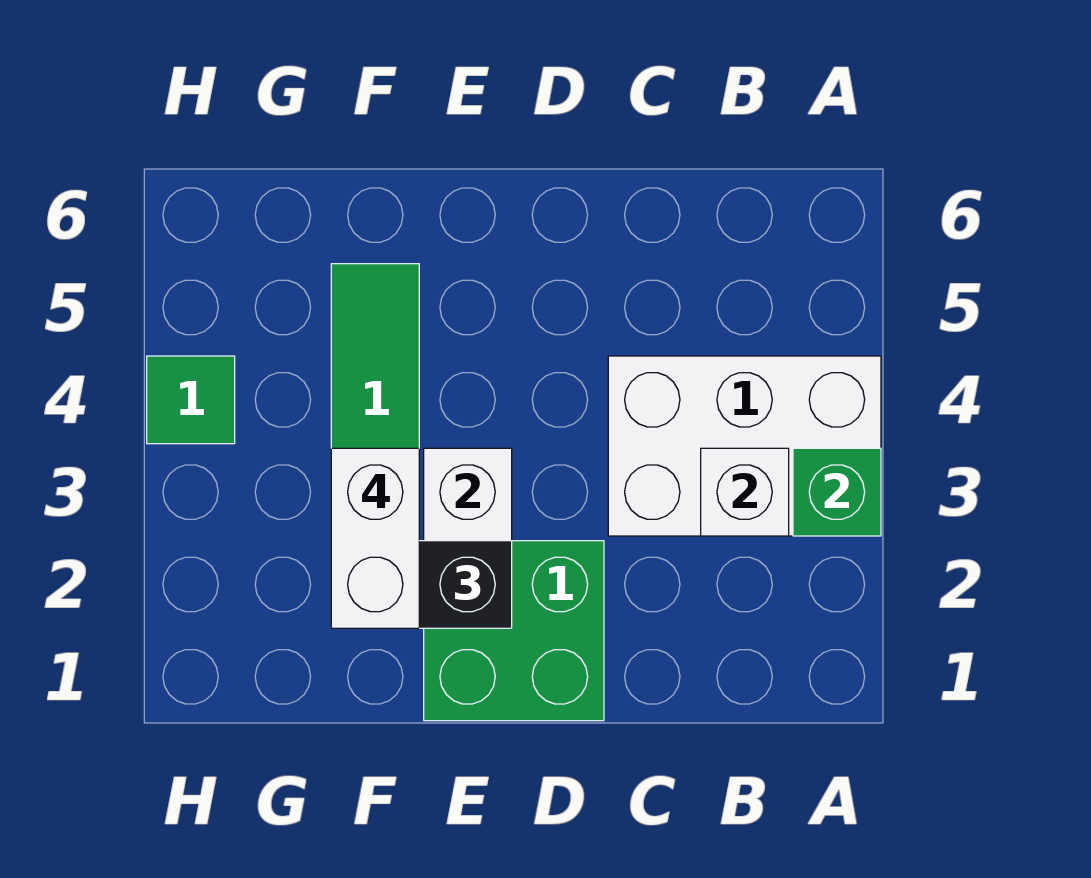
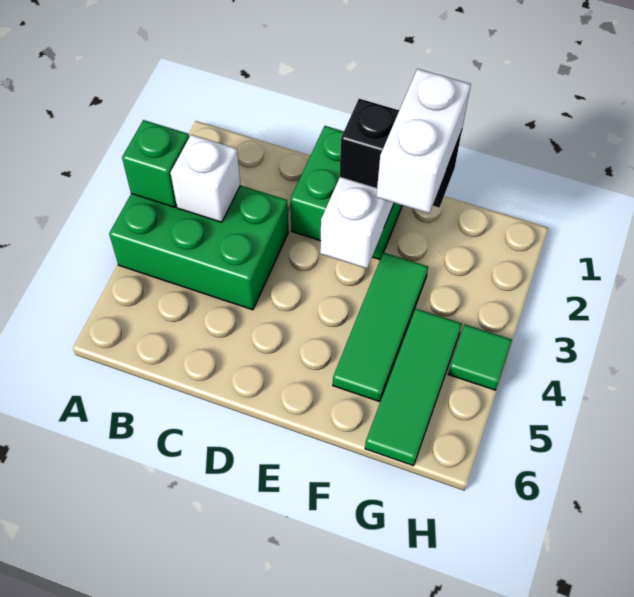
white brick A3:C4 level 1 -> green brick A3:C4 level 1
none -> green tile G4:G6 level 1

